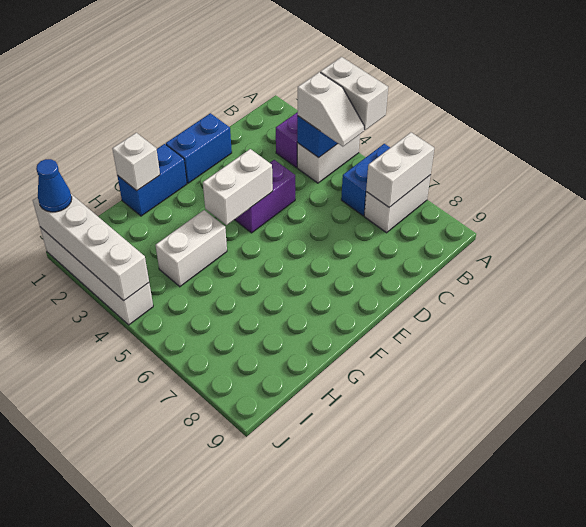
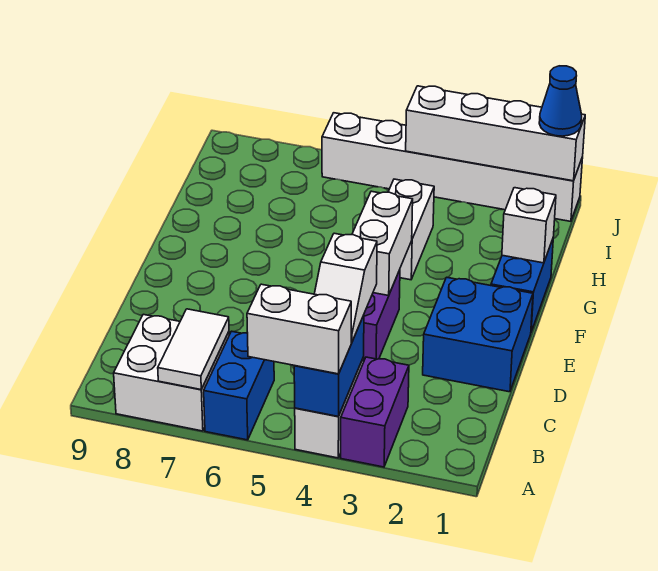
white brick A7:B7 level 1 -> white brick A7:B8 level 1
white brick A7:B7 level 2 -> white tile A7:B7 level 2
white slope B4:B5 level 3 top 4 -> white slope B4:C4 level 3 top C
blue brick D1:E1 level 1 -> blue brick D1:E2 level 1
white brick J1:J4 level 1 -> white brick J1:J6 level 1

